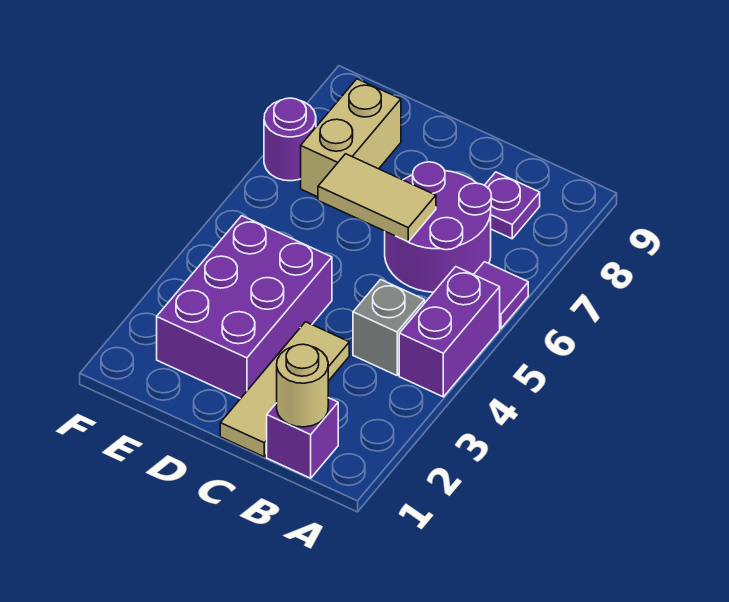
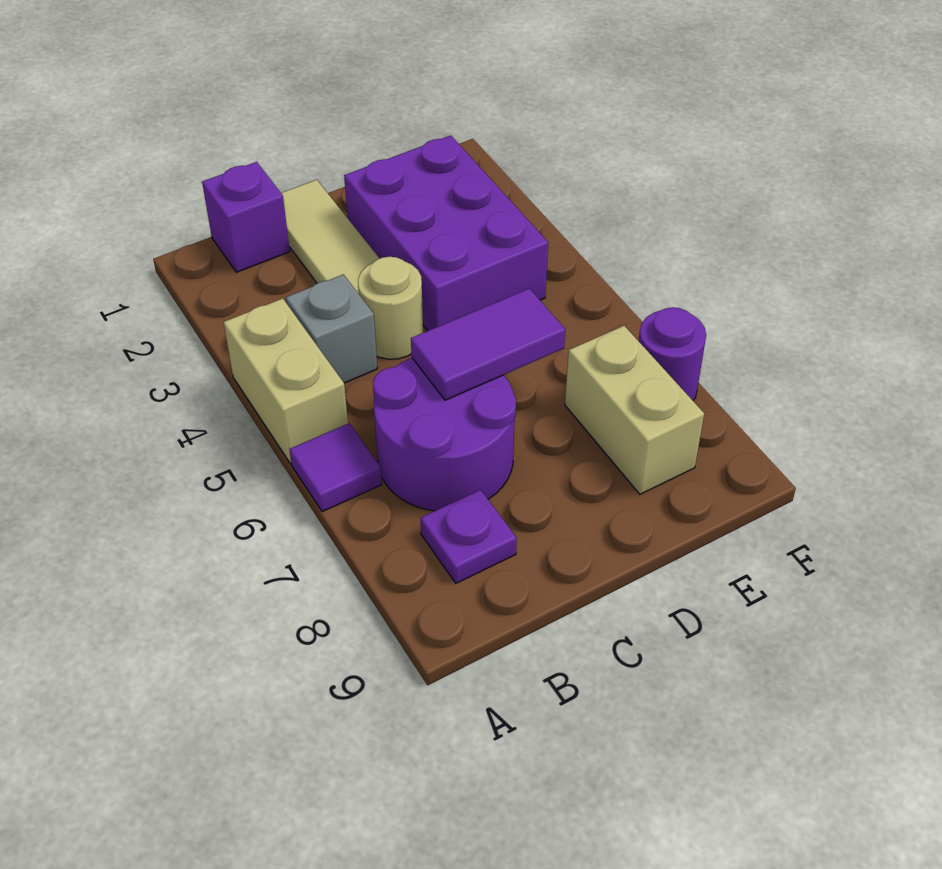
purple brick A4:A5 level 1 -> tan brick A4:A5 level 1
tan round brick B1 level 2 -> tan round brick C4 level 1
tan tile C6:D6 level 2 -> purple tile C6:D6 level 2

